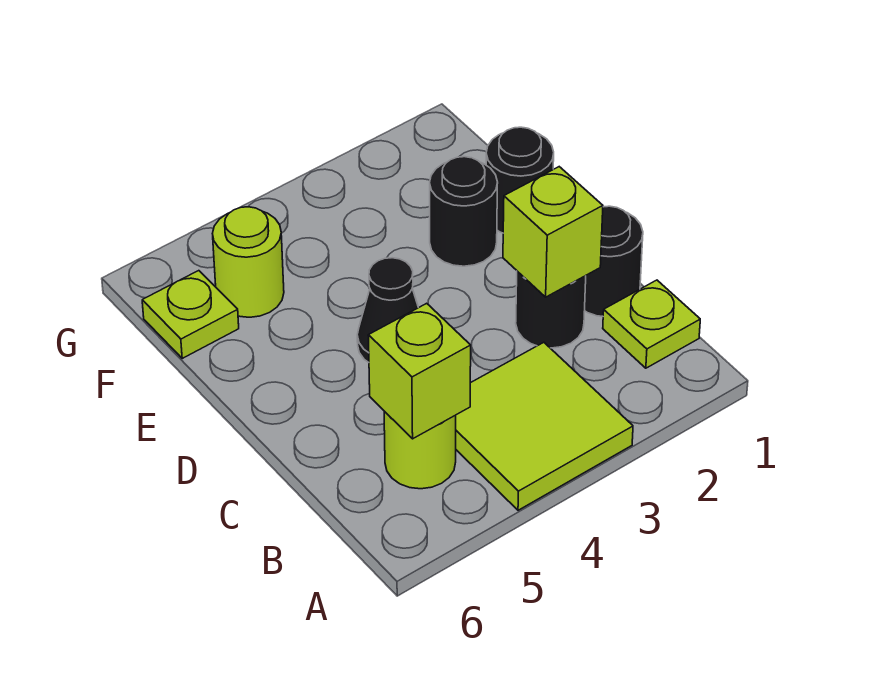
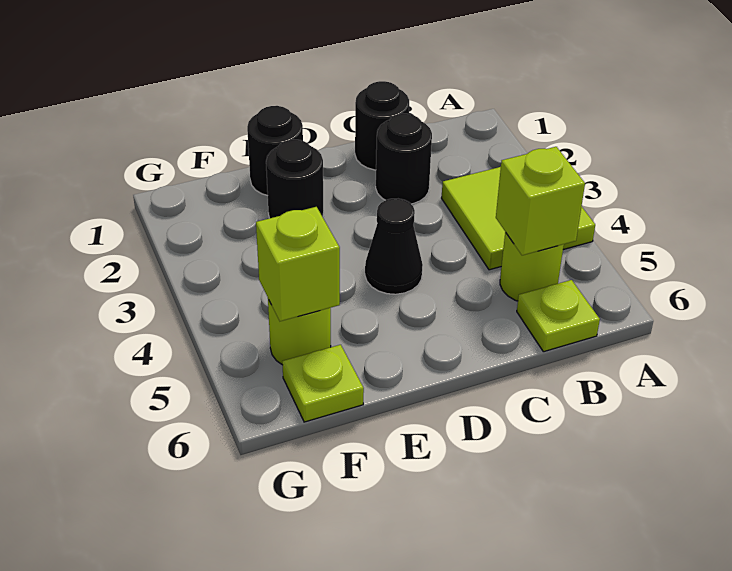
lime plate B1 level 1 -> lime plate B6 level 1
lime brick C2 level 2 -> lime brick F5 level 2

